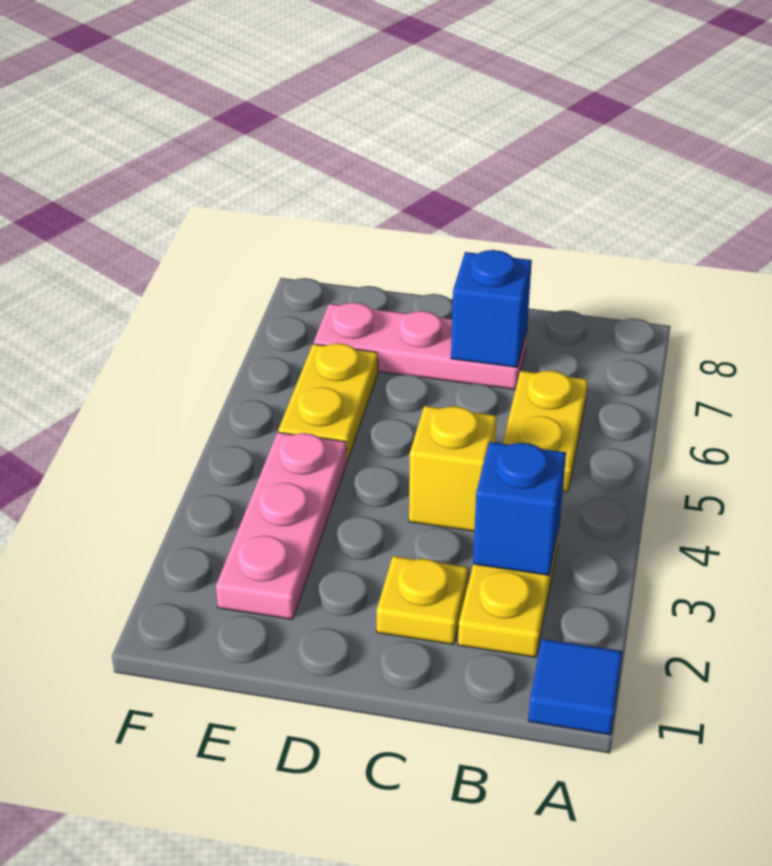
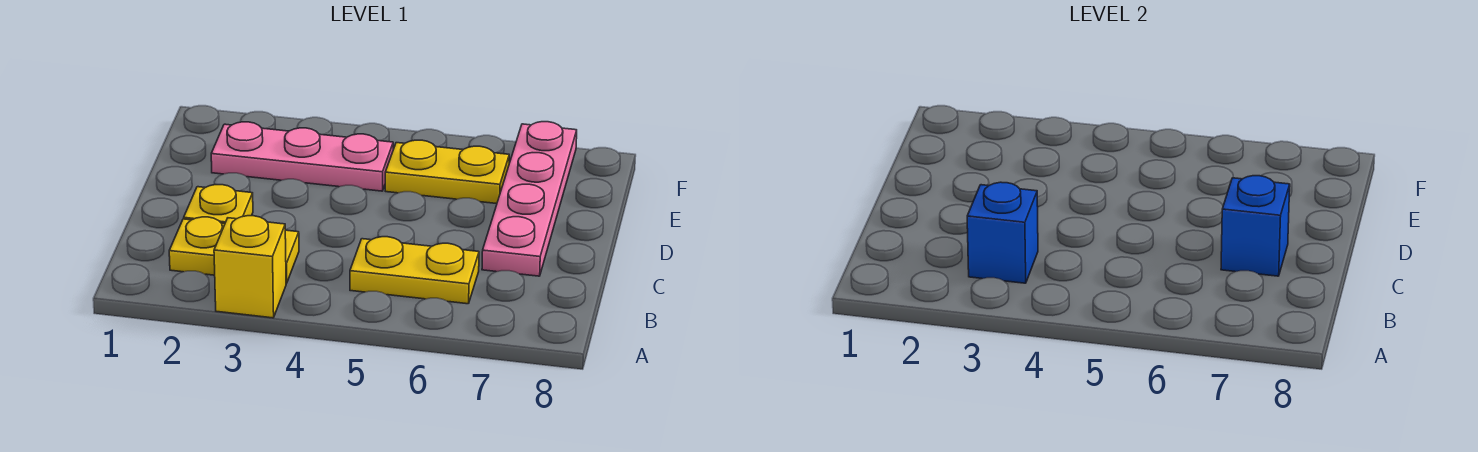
blue tile A1 level 1 -> none
yellow brick C4 level 1 -> yellow brick A3 level 1
pink plate C7:E7 level 1 -> pink plate C7:F7 level 1

